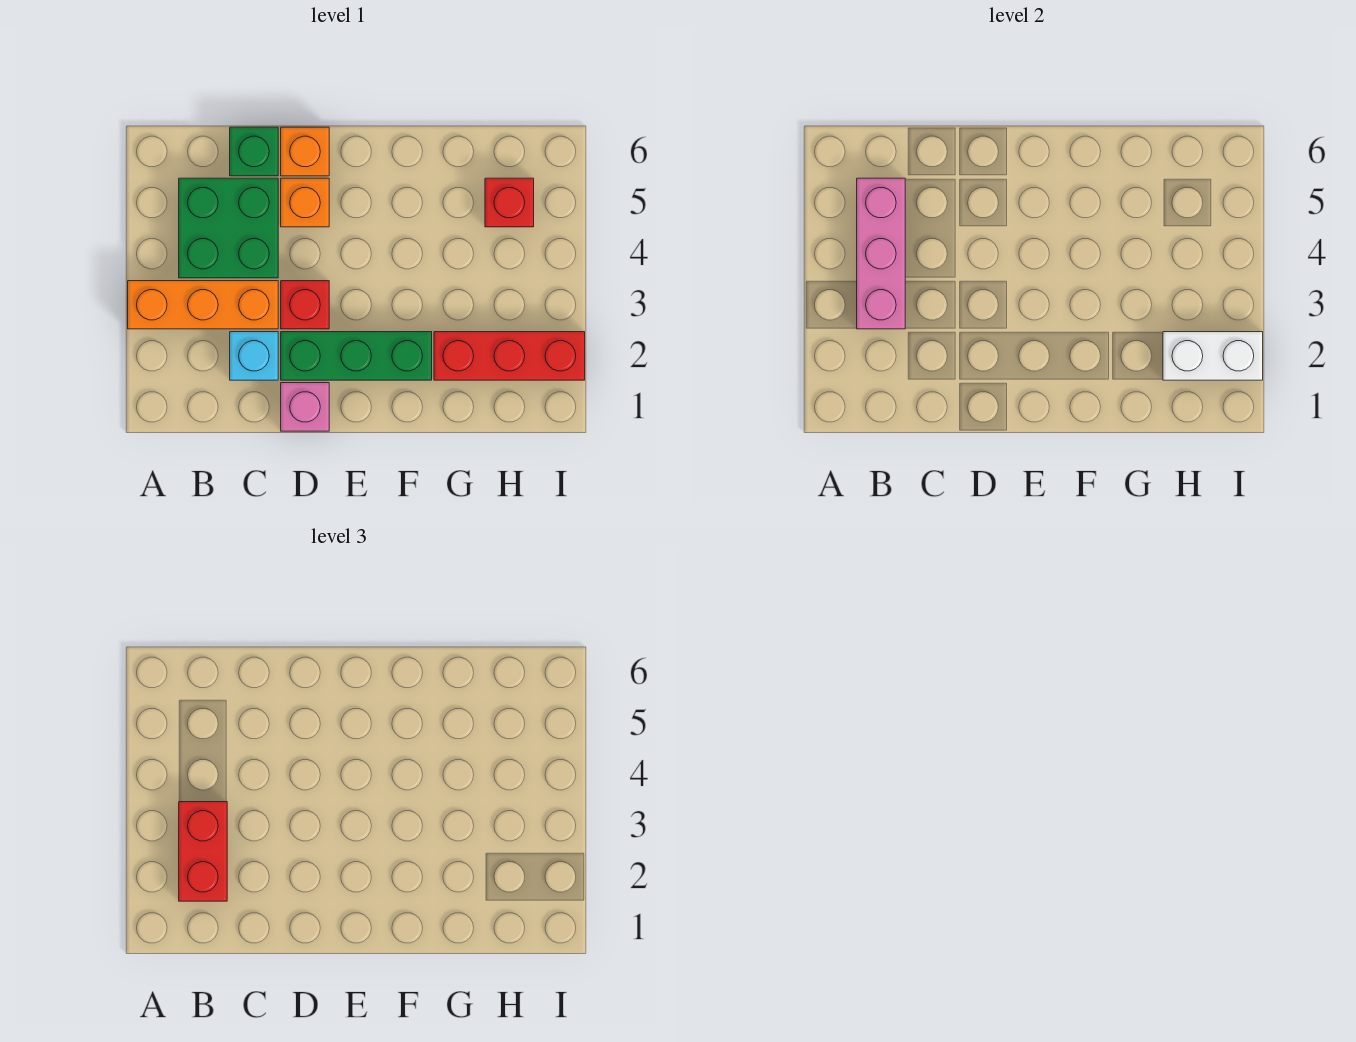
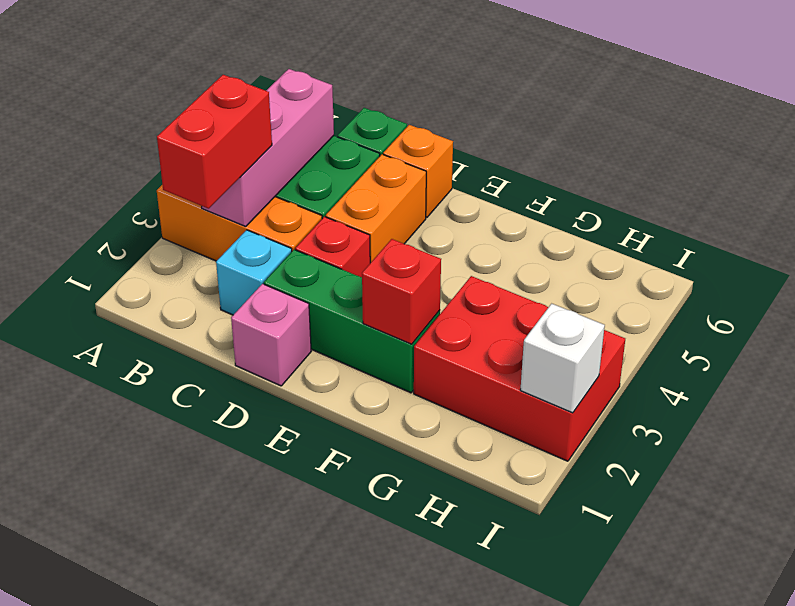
orange brick D5 level 1 -> orange brick D4:D5 level 1
red brick G2:I2 level 1 -> red brick G2:I3 level 1
white brick H2:I2 level 2 -> white brick I2 level 2
red brick H5 level 1 -> red brick F2 level 2

